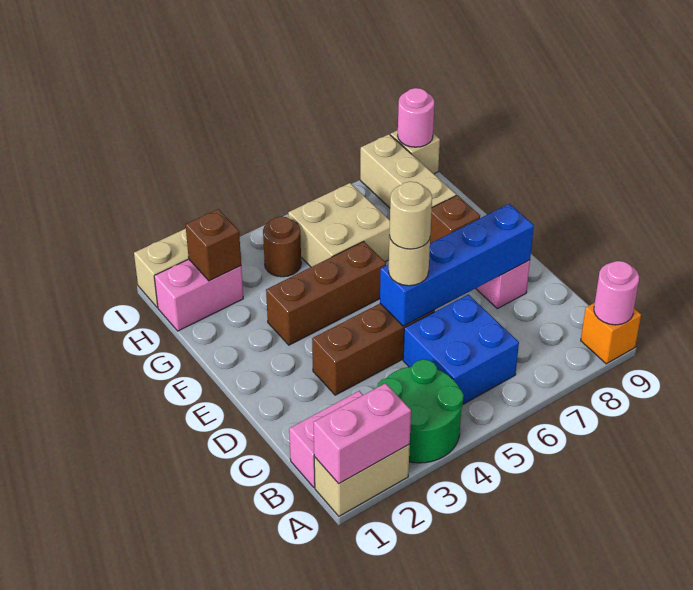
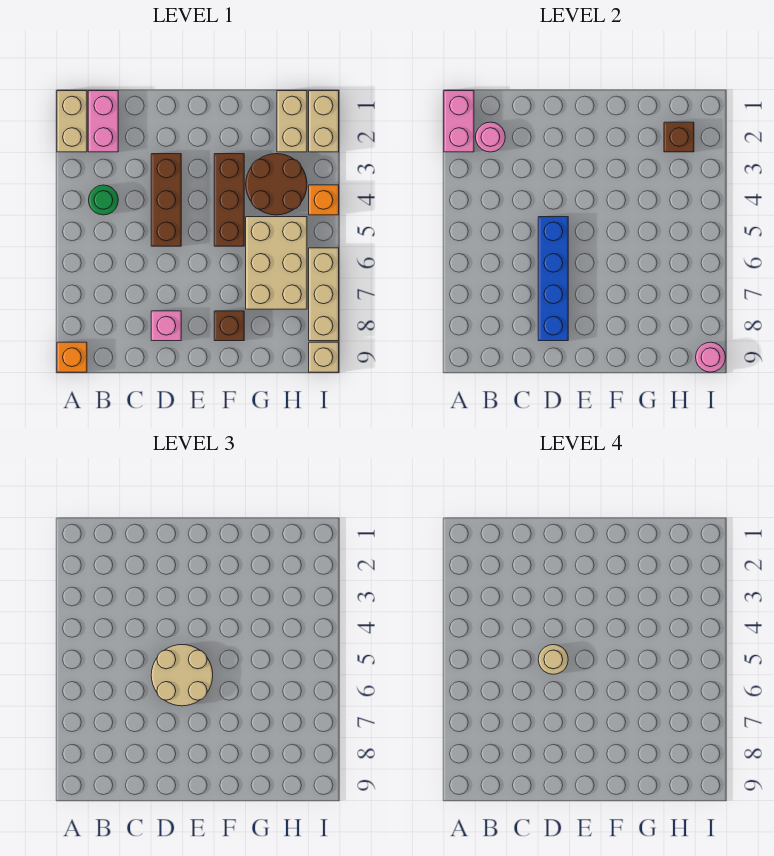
green round brick A3:B4 level 1 -> green round brick B4 level 1
pink round brick A9 level 2 -> pink round brick B2 level 2
blue brick B5:C6 level 1 -> none
tan round brick D5 level 3 -> tan round brick D5:E6 level 3
tan brick G5:H6 level 1 -> tan brick G5:H7 level 1
tan brick G8:I8 level 1 -> tan brick I6:I8 level 1
pink brick H1:H2 level 1 -> tan brick H1:H2 level 1
brown round brick H4 level 1 -> brown round brick G3:H4 level 1
none -> orange brick I4 level 1

